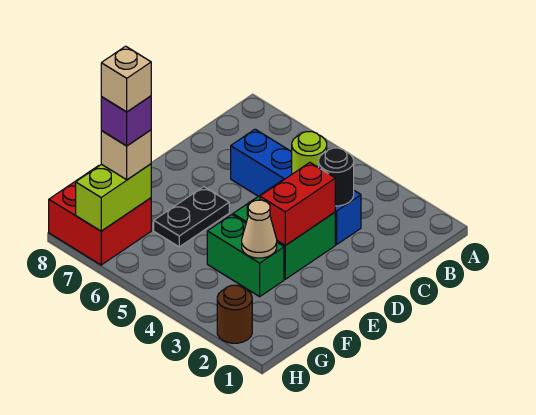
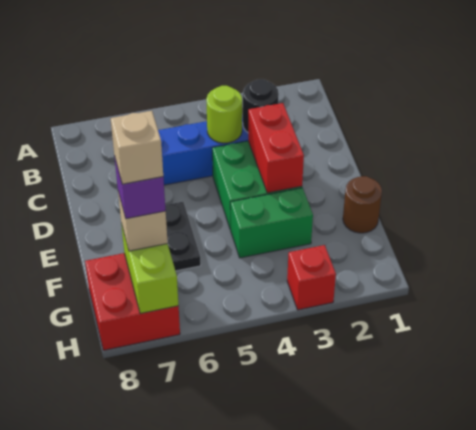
tan cone F3 level 2 -> none
brown round brick H2 level 1 -> brown round brick F1 level 1
none -> red brick H3 level 1

